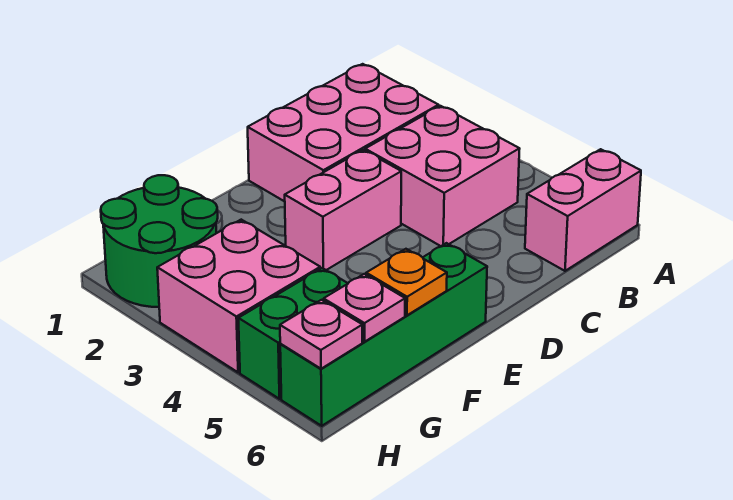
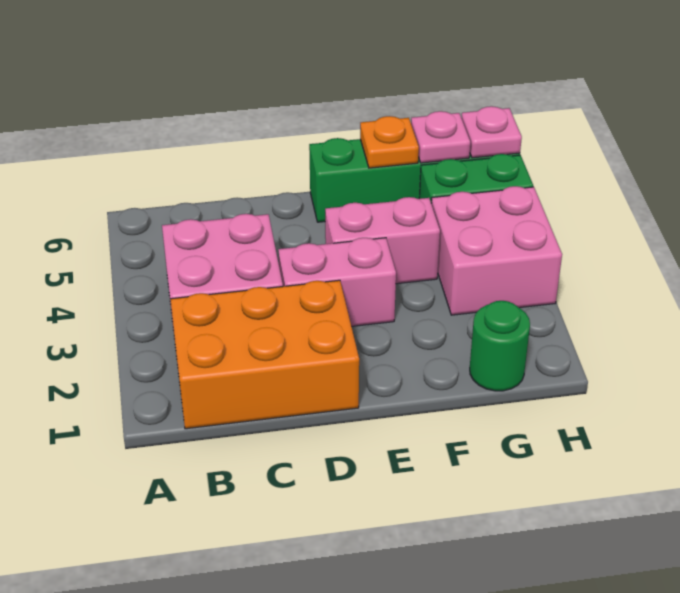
pink brick A6:B6 level 1 -> pink brick E4:F4 level 1
pink brick B1:D2 level 1 -> orange brick B1:D2 level 1
green round brick G1:H2 level 1 -> green round brick G1 level 1

